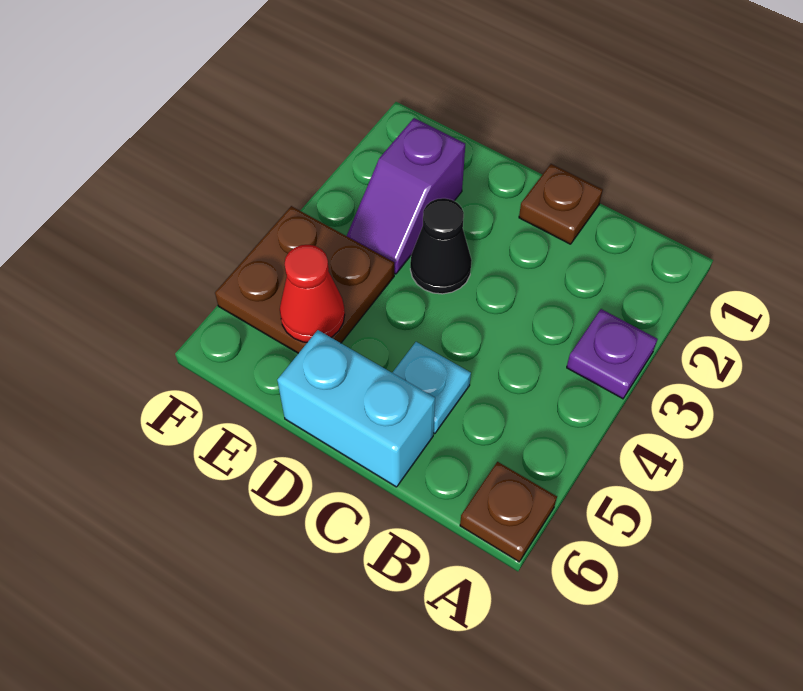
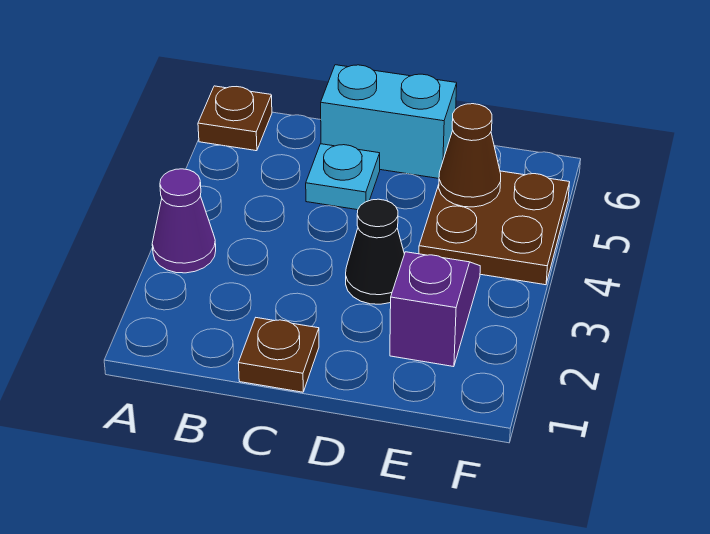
purple plate A3 level 1 -> purple cone A3 level 1
red cone E5 level 2 -> brown cone E5 level 2

